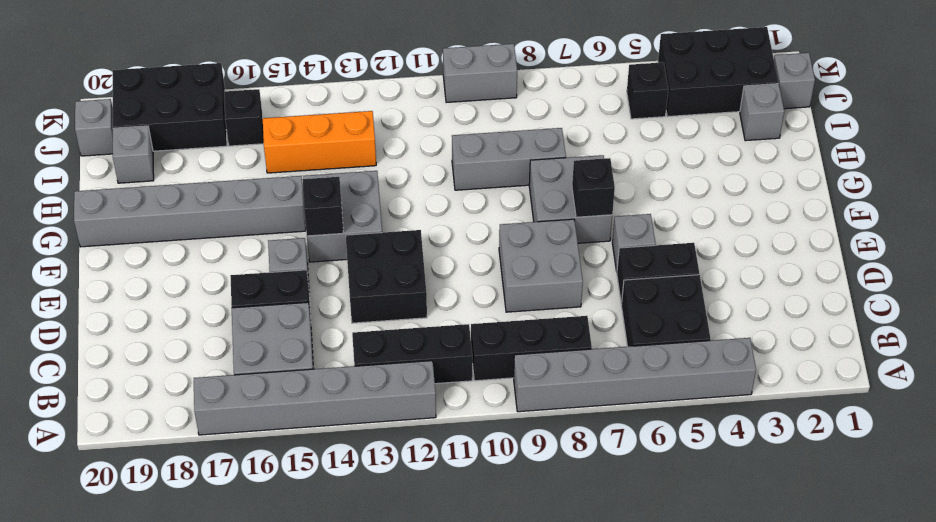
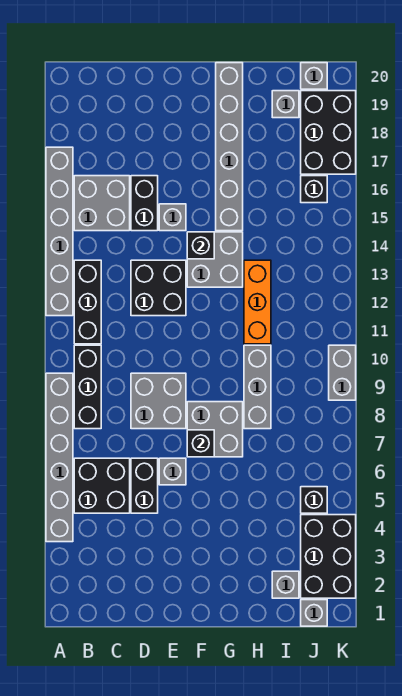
orange brick I13:I15 level 1 -> orange brick H11:H13 level 1

